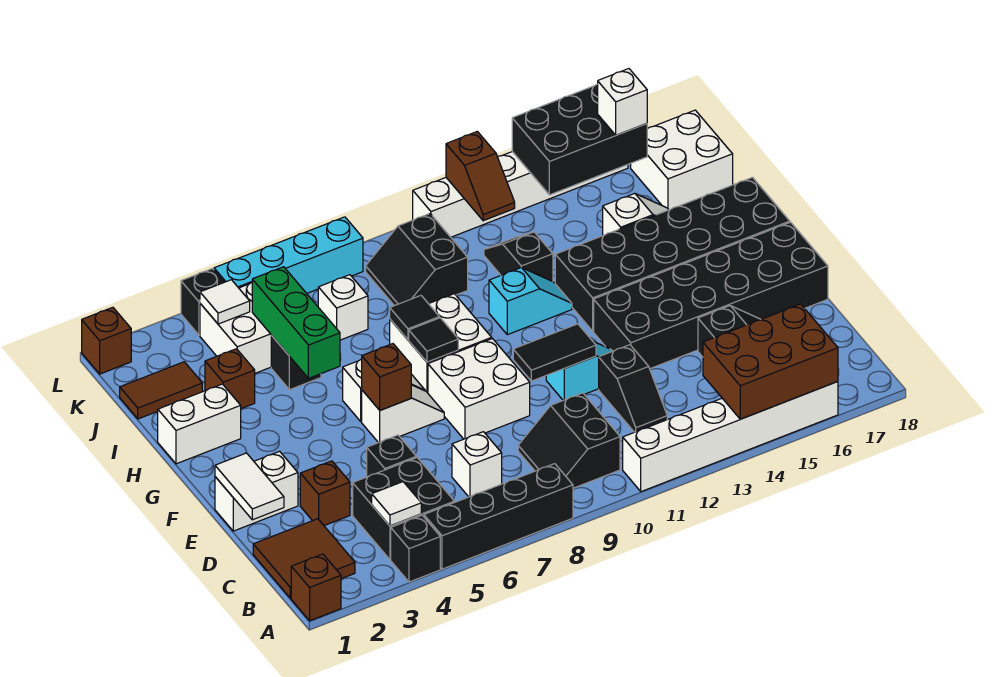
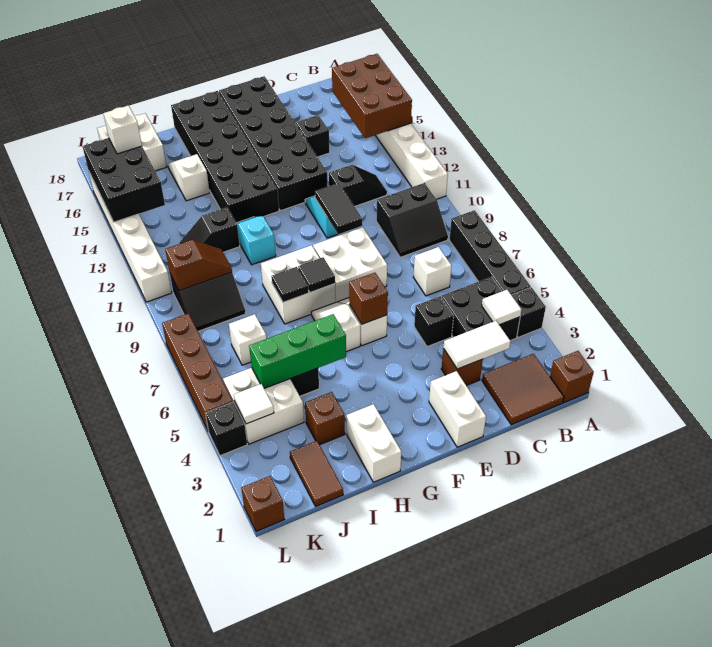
white tile D1:E1 level 2 -> white tile C3:D3 level 2
brown slope K12:L12 level 2 top L -> brown slope J10:K10 level 2 top K
cyan brick L5:L8 level 1 -> brown brick L5:L8 level 1

